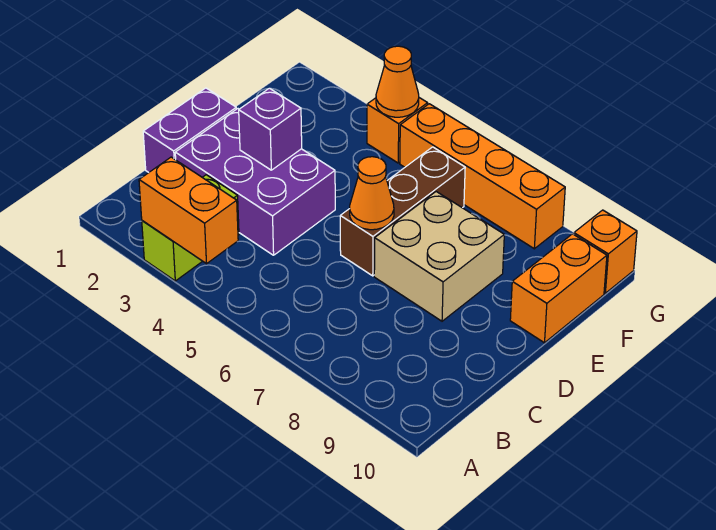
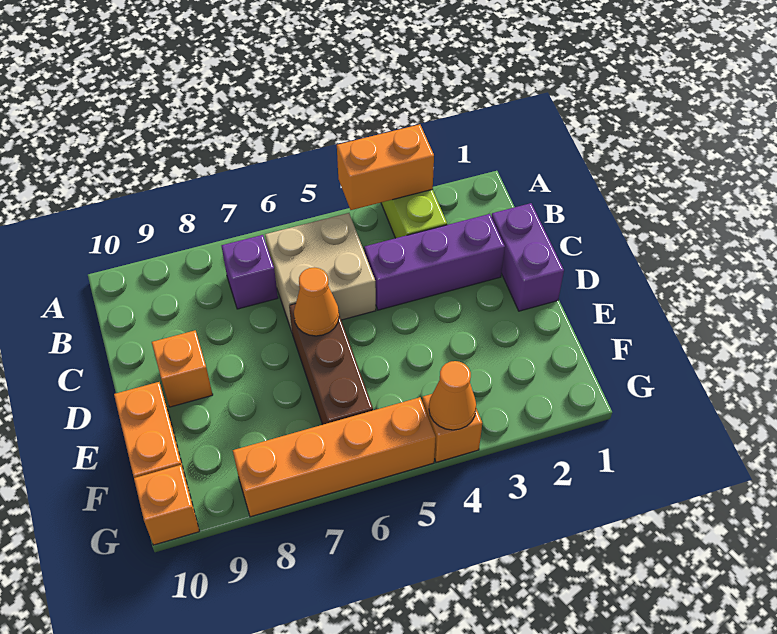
purple brick C2:D4 level 1 -> purple brick C2:C4 level 1
purple brick D3 level 2 -> purple brick B7 level 1
tan brick D7:E8 level 1 -> tan brick B5:C6 level 1
none -> orange brick D9 level 1

